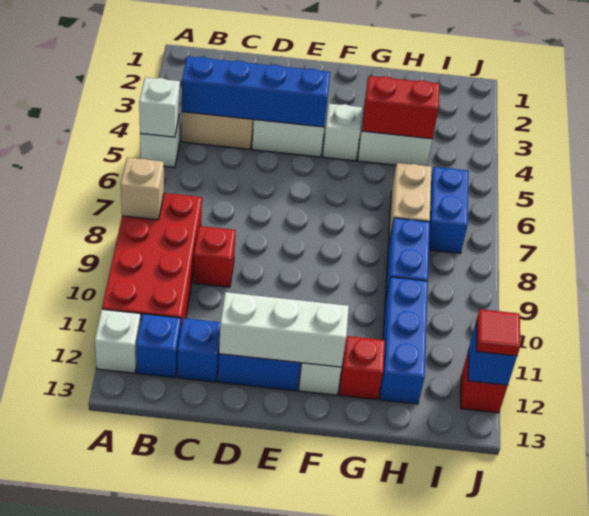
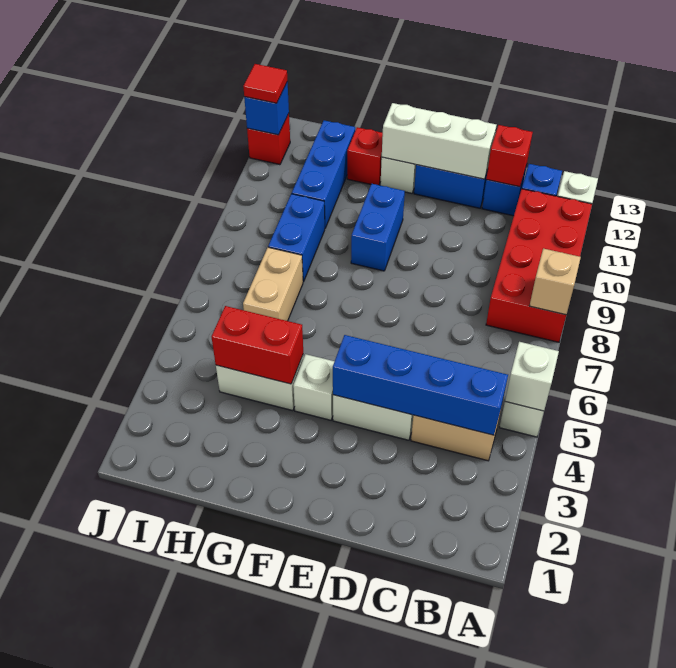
red brick C9 level 1 -> red brick C12 level 2
blue brick I6:I7 level 1 -> blue brick F9:F10 level 1

